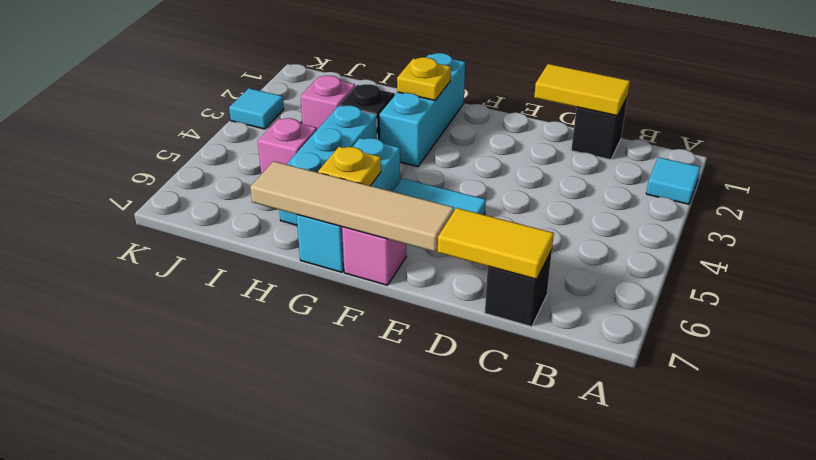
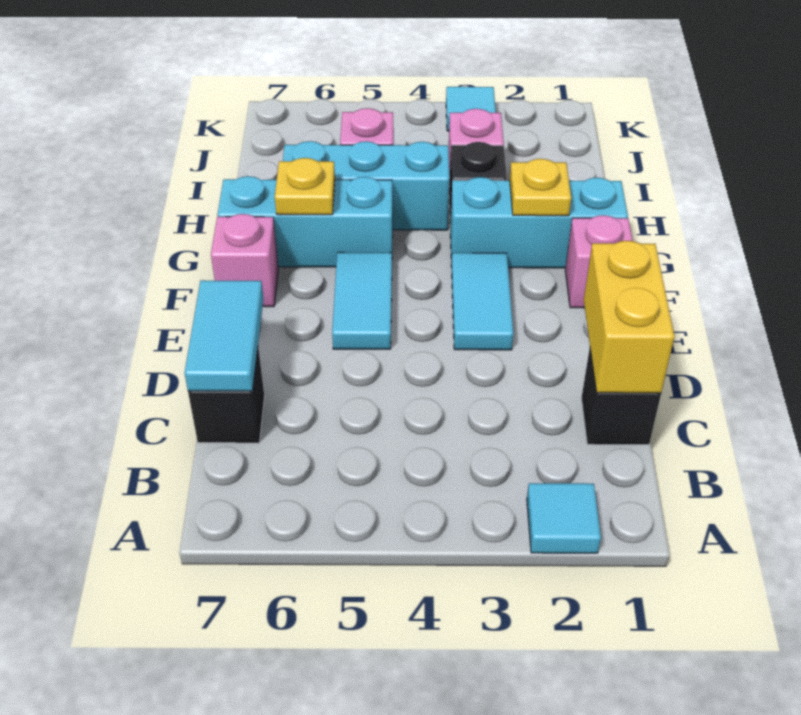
yellow tile C1:D1 level 2 -> yellow brick C1:D1 level 2
yellow tile C7:D7 level 2 -> cyan tile C7:D7 level 2
none -> cyan tile E3:F3 level 1
tan tile E7:H7 level 2 -> none
none -> pink brick F1 level 1

